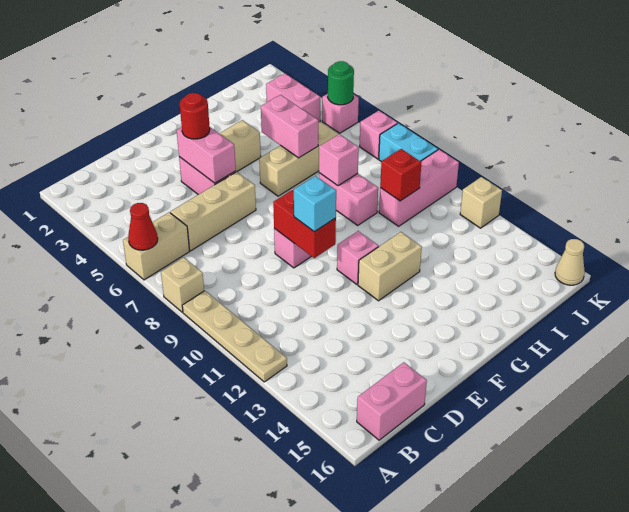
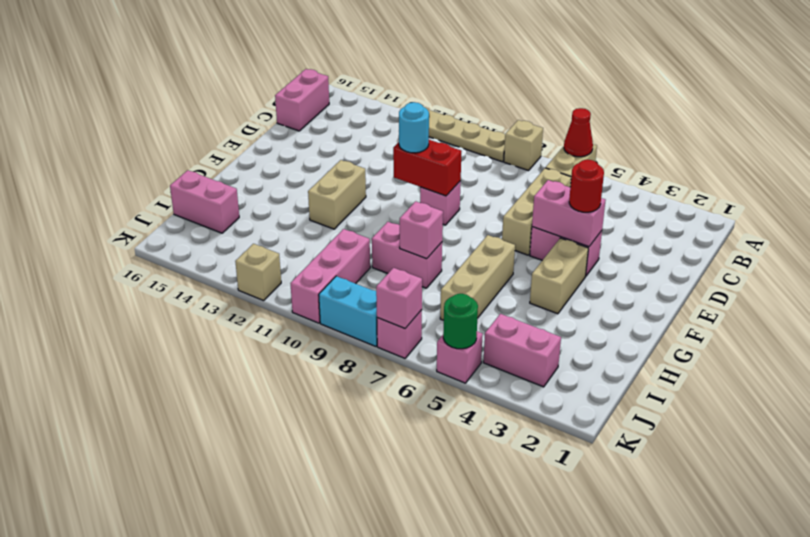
cyan brick E10 level 3 -> cyan round brick E10 level 3
pink brick F11 level 1 -> pink brick K7 level 2
pink brick H5:H6 level 2 -> pink brick I15:I16 level 1
red brick I10 level 2 -> none
tan cone K16 level 1 -> none

